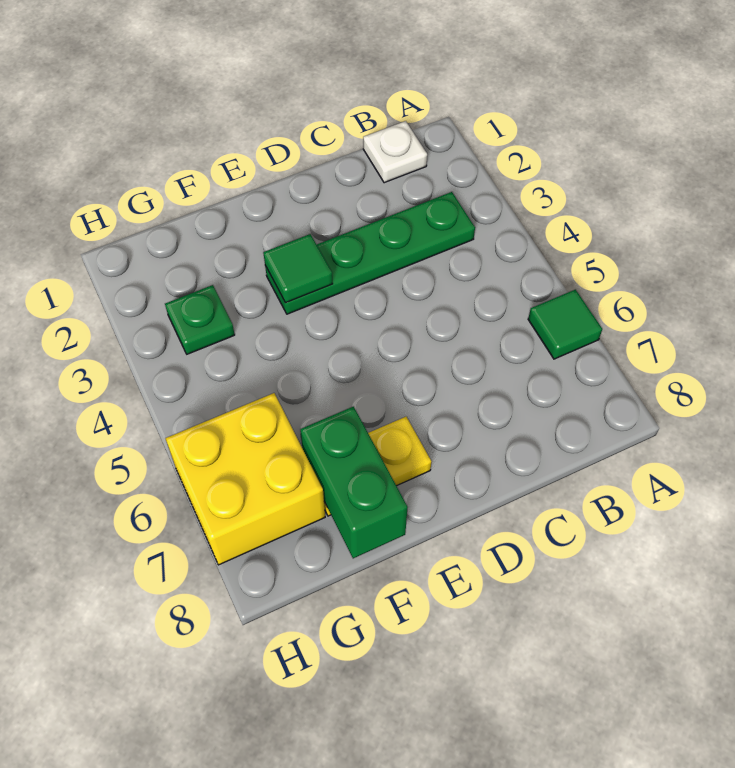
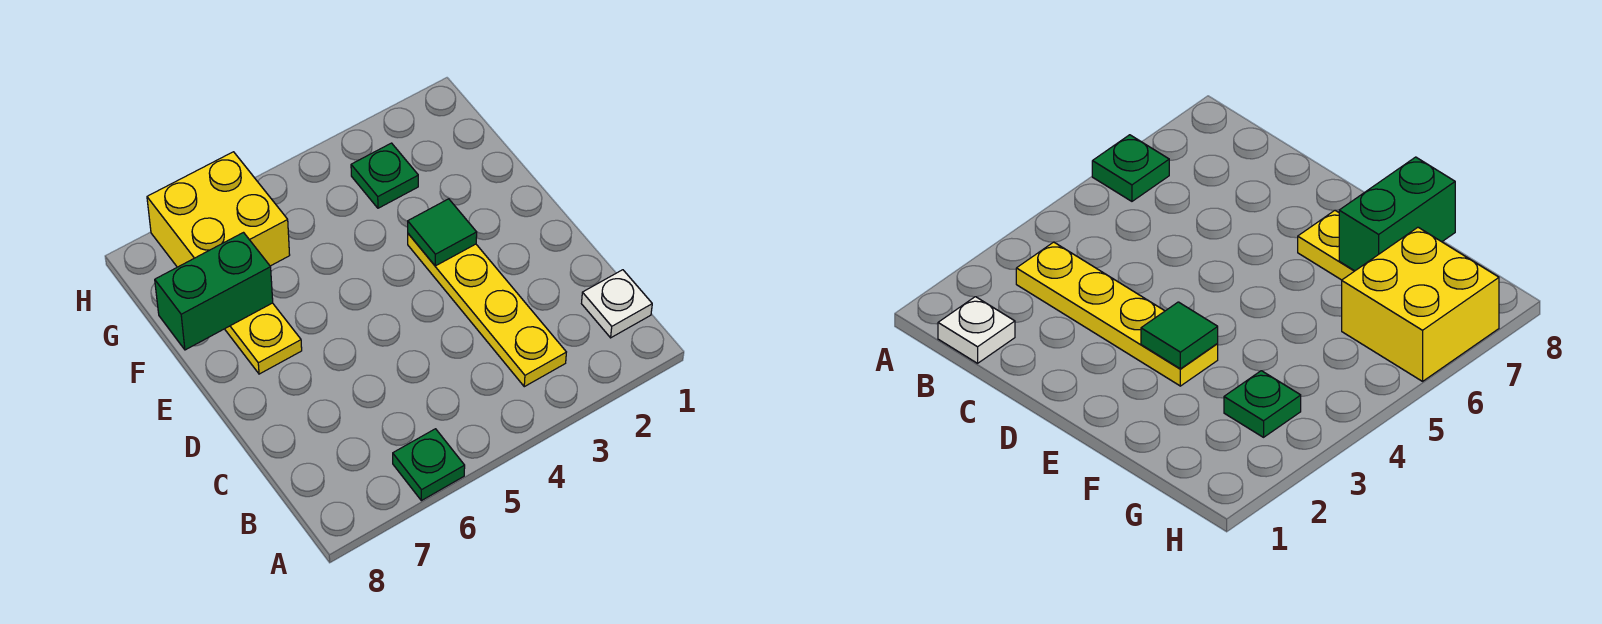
green tile A6 level 1 -> green plate A6 level 1
green plate B3:E3 level 1 -> yellow plate B3:E3 level 1

